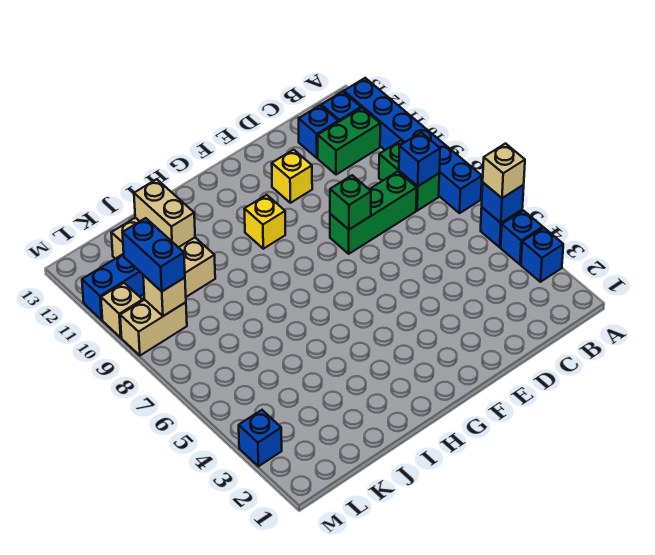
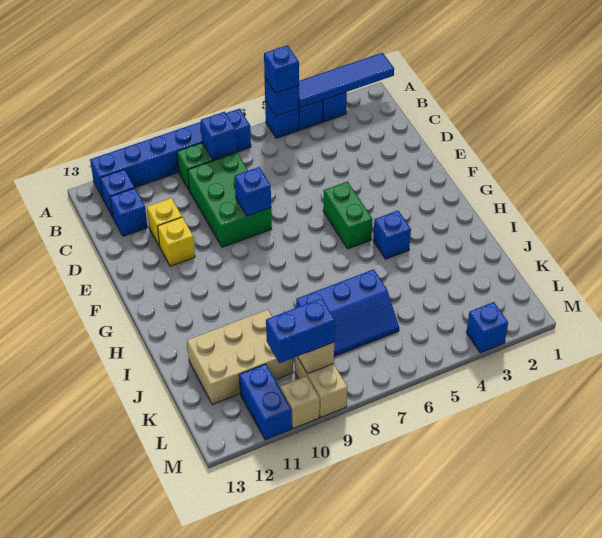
none -> blue tile A1:A4 level 2
tan brick A5 level 3 -> blue brick A5 level 3
green brick B11:C11 level 1 -> green brick F5:G5 level 1
green brick C8:E8 level 1 -> green brick C8:E9 level 1
green brick E8 level 2 -> blue brick E8 level 2
yellow brick G10 level 1 -> yellow brick D11 level 1
none -> blue brick H4 level 1
none -> blue slope J6:K8 level 1 top J
tan brick J11:J12 level 2 -> none

